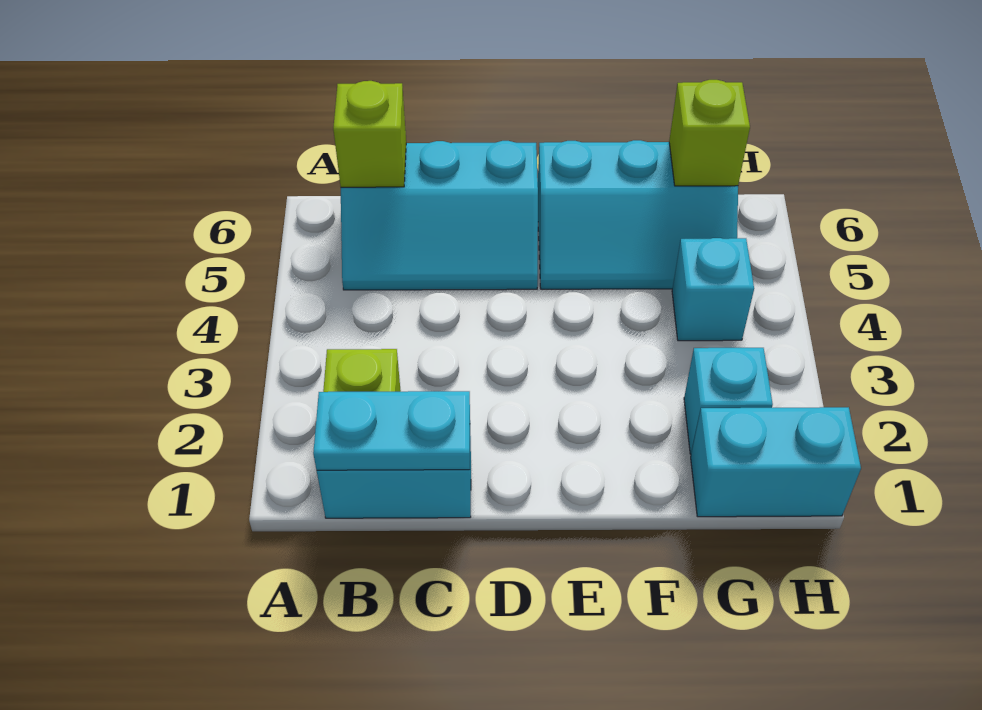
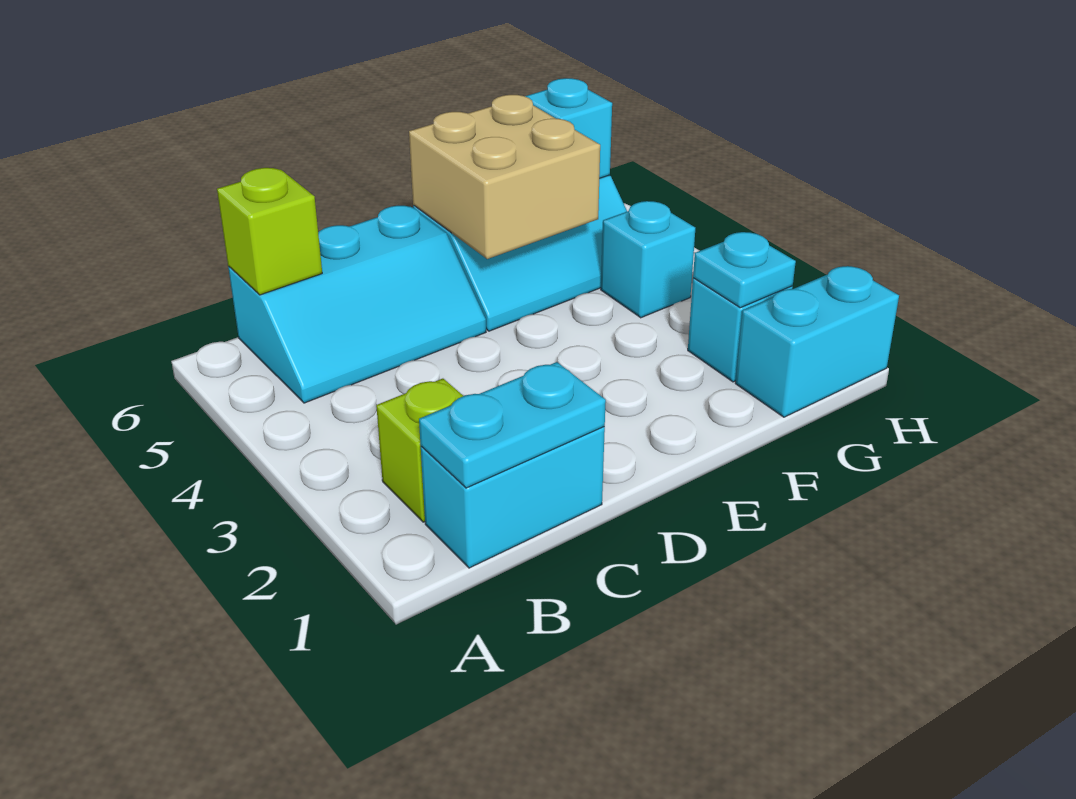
none -> tan brick E5:F6 level 2
none -> cyan plate G2 level 2
lime brick G6 level 2 -> cyan brick G6 level 2

